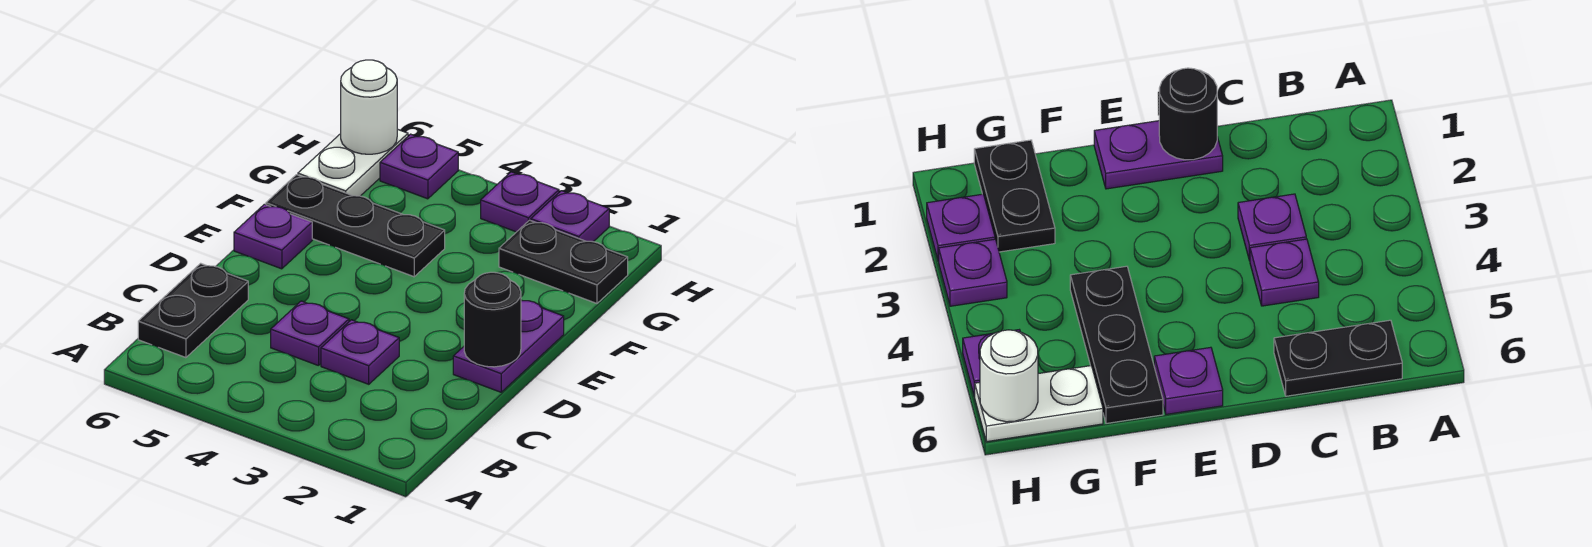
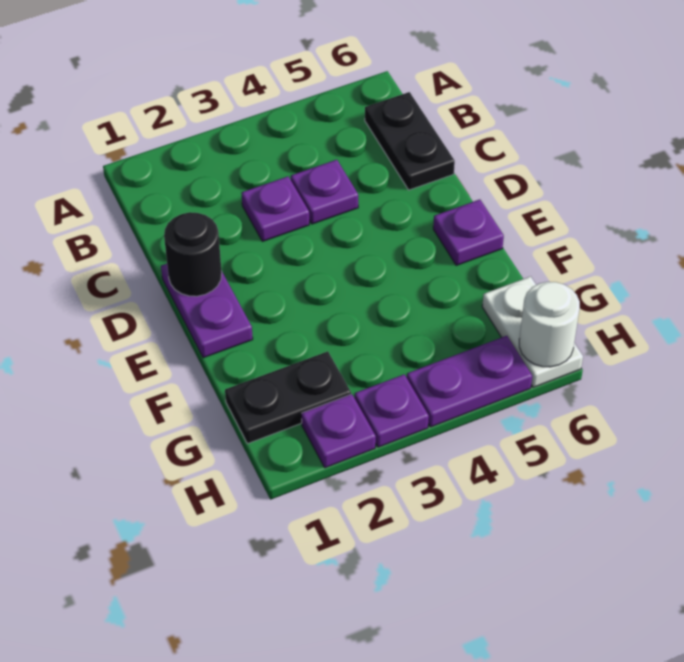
black plate F4:F6 level 1 -> none
purple plate H5 level 1 -> purple plate H4:H5 level 1

